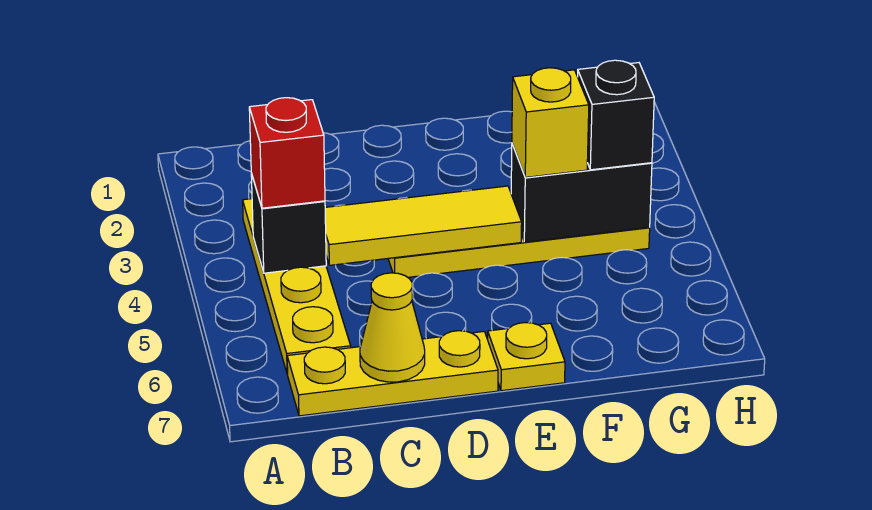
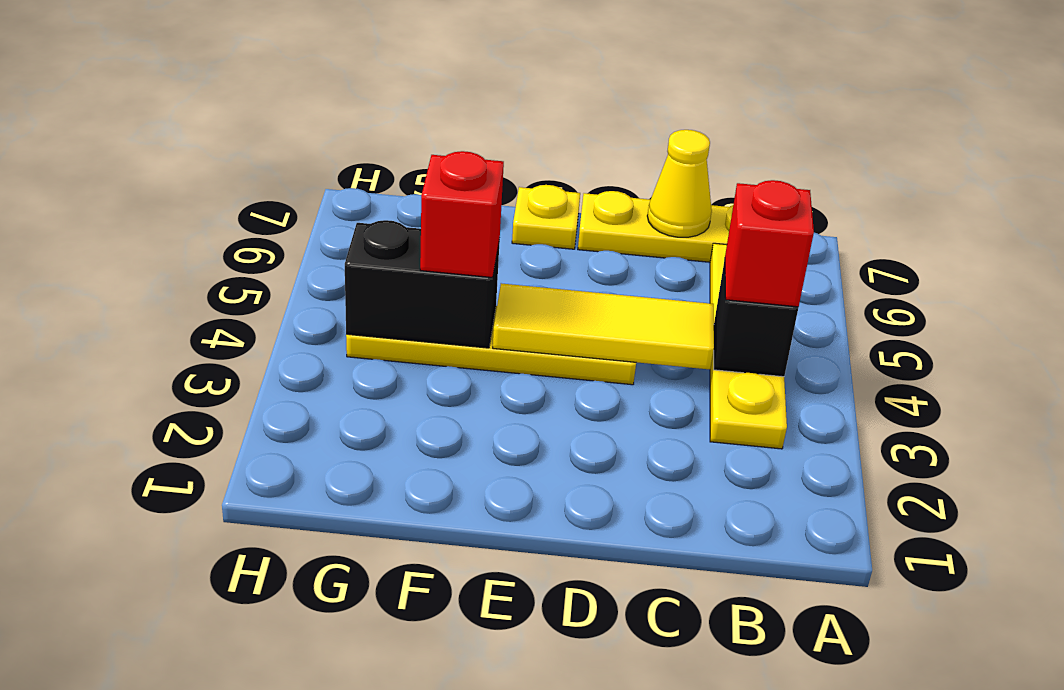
yellow brick F4 level 3 -> red brick F4 level 3
black brick G4 level 3 -> none

